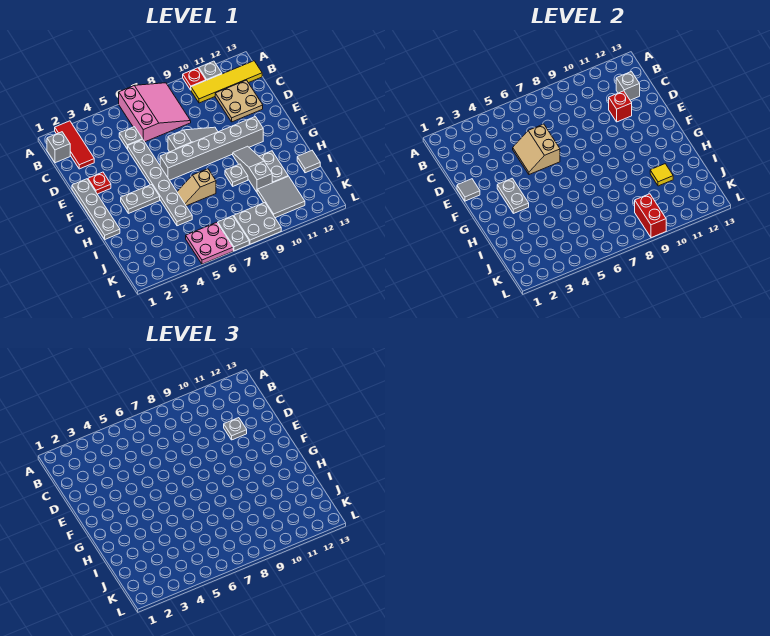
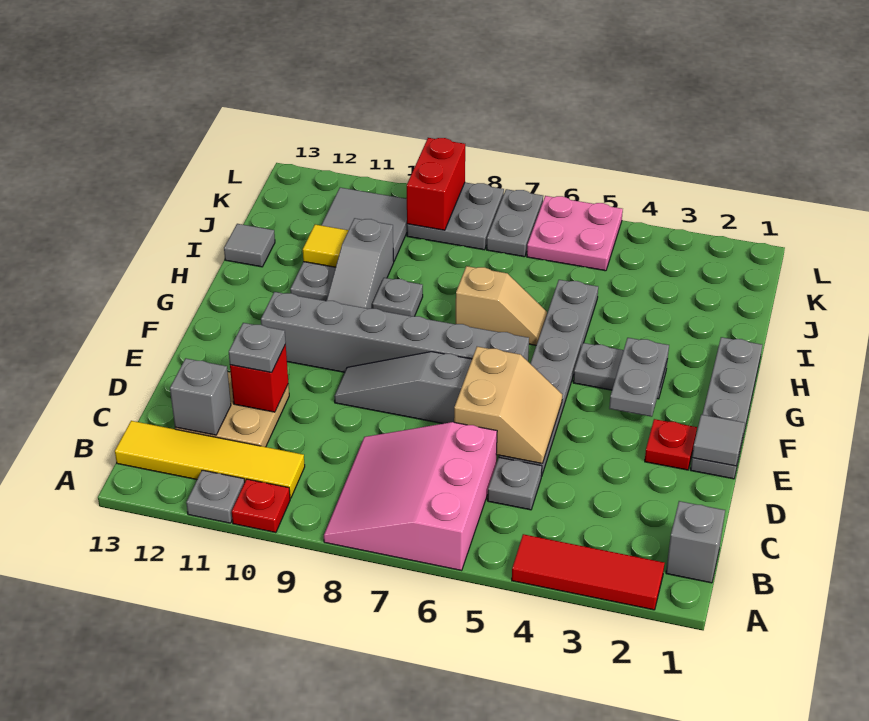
red tile A2:C2 level 1 -> red tile A2:A4 level 1

